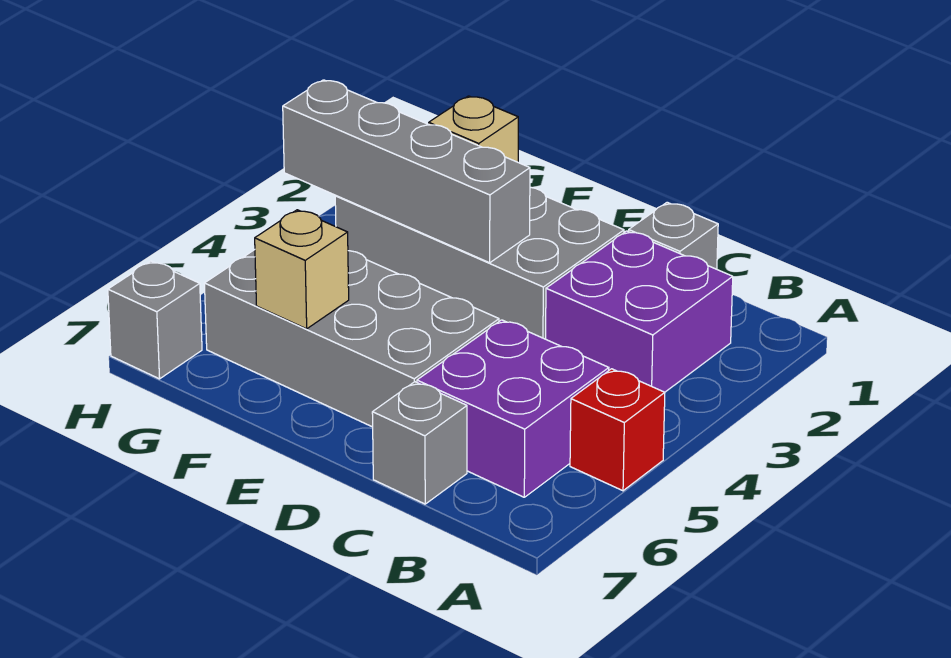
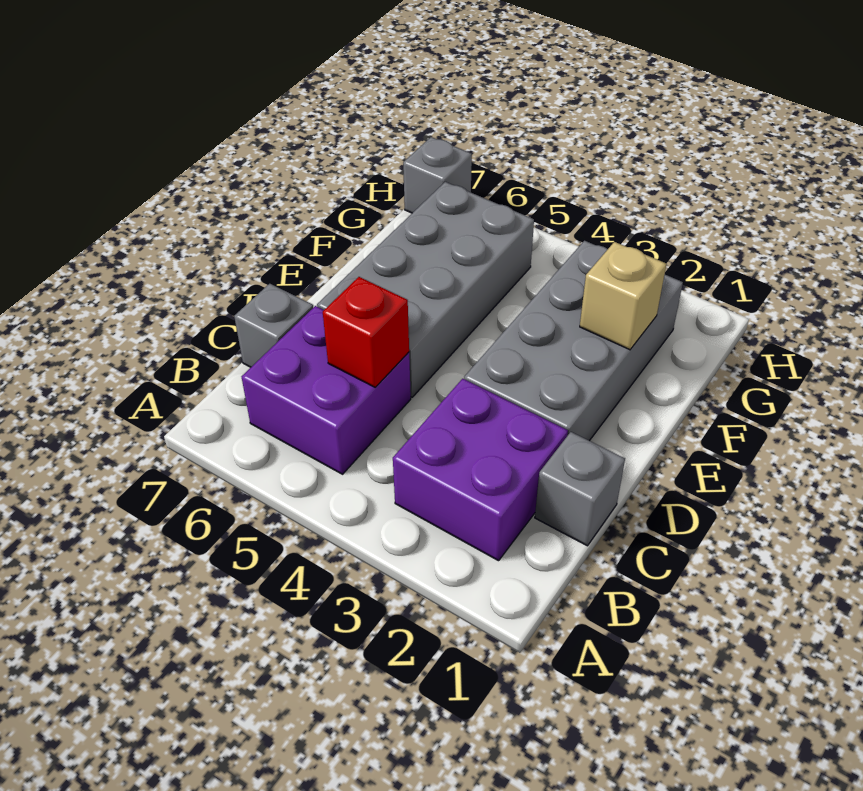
red brick A5 level 1 -> red brick C5 level 2
grey brick E3:H3 level 2 -> none
tan brick F6 level 2 -> none

